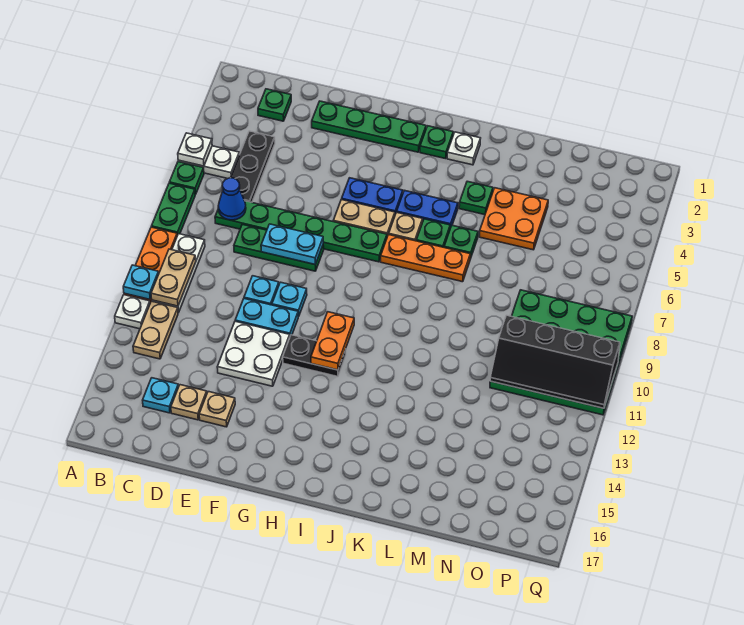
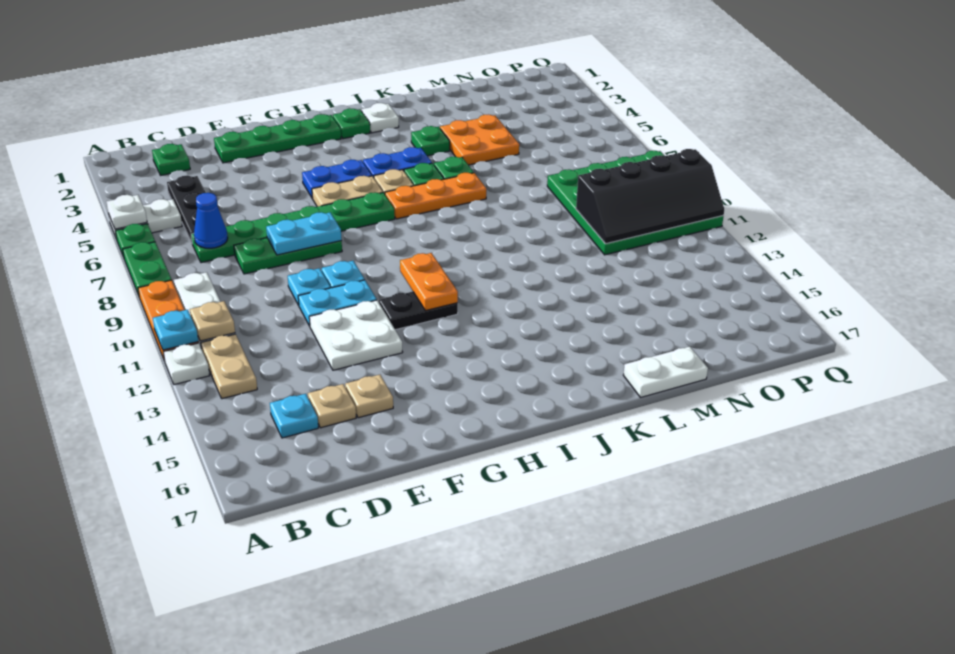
tan plate B10:B11 level 2 -> tan plate B11 level 2
none -> white plate L17:M17 level 1

